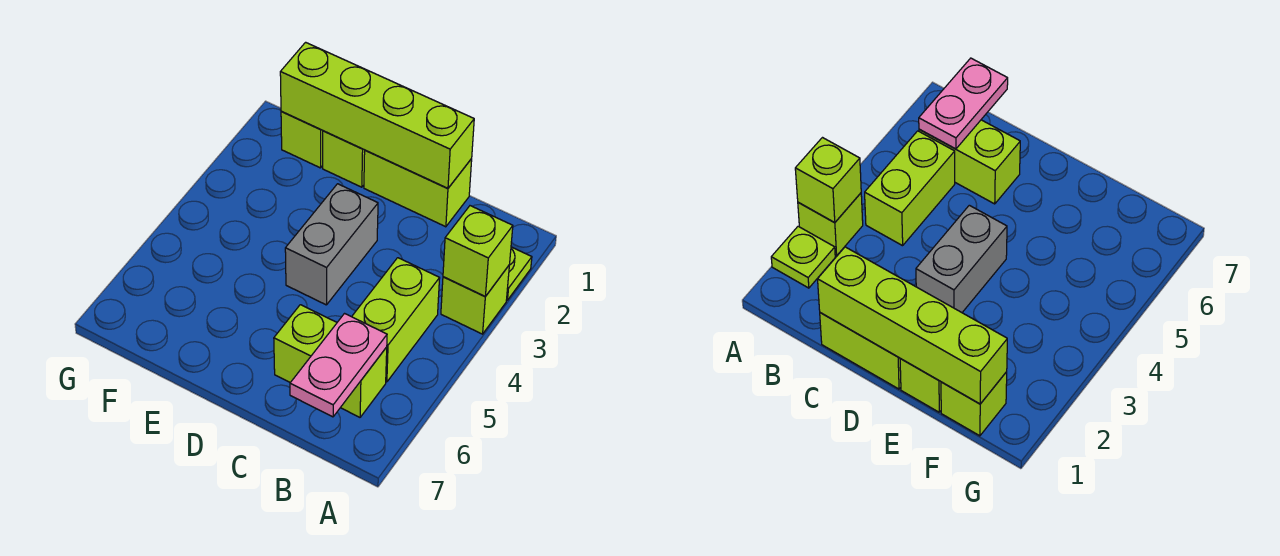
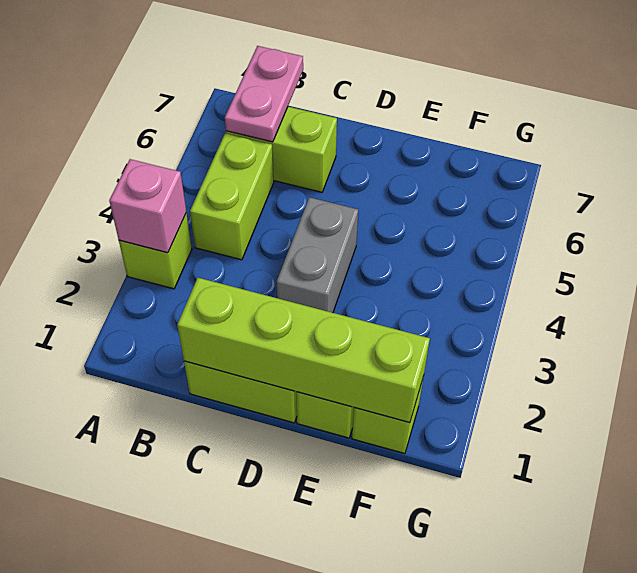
lime plate A2 level 1 -> none
lime brick A3 level 2 -> pink brick A3 level 2

